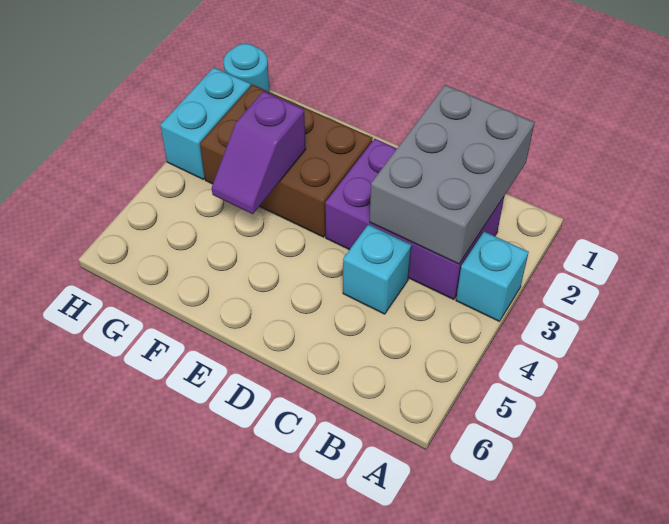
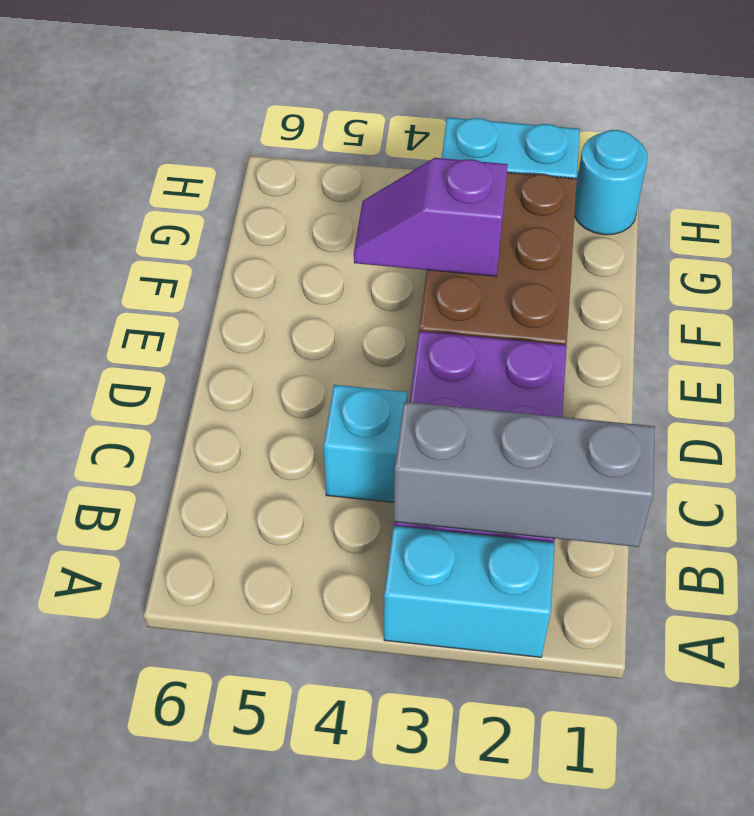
cyan brick A3 level 1 -> cyan brick A2:A3 level 1
grey brick B1:C3 level 2 -> grey brick B1:B3 level 2

